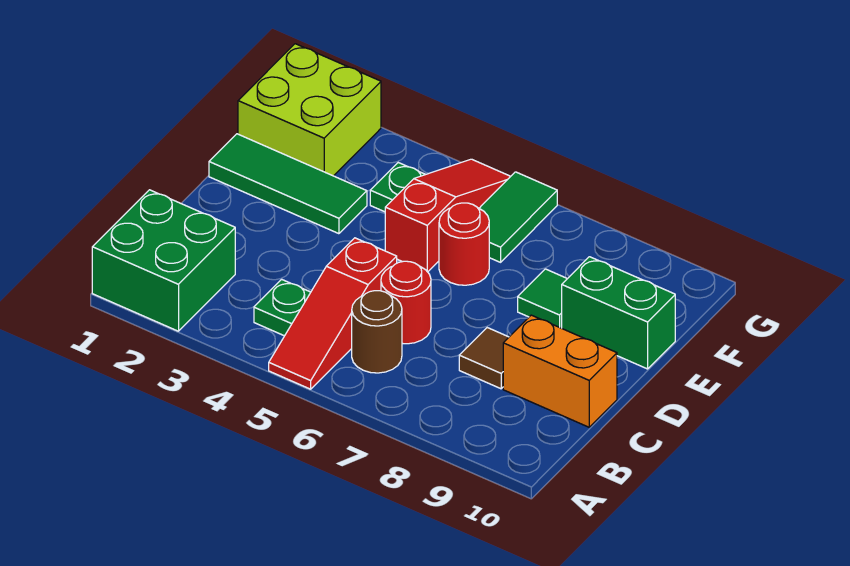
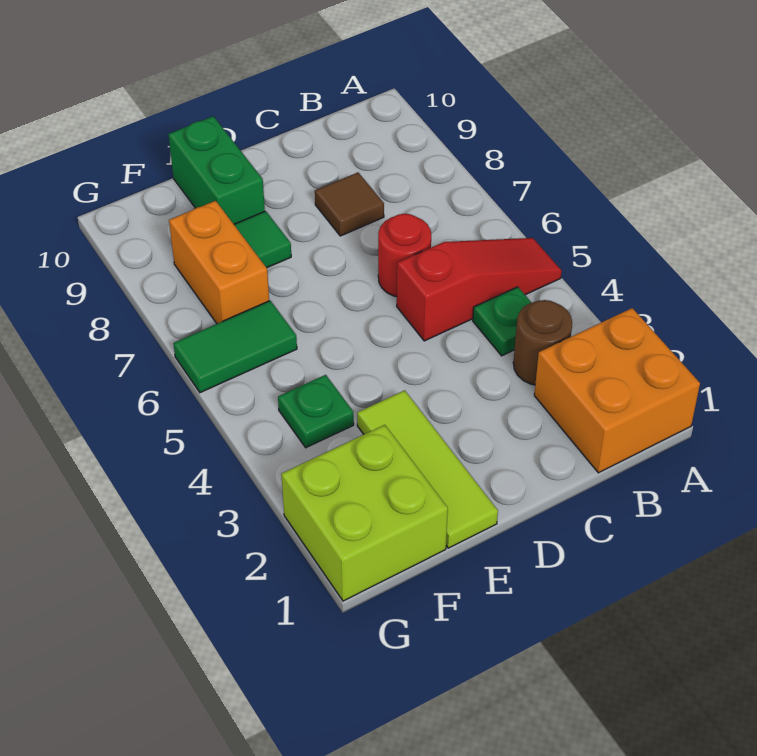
green brick A1:B2 level 1 -> orange brick A1:B2 level 1
brown round brick B6 level 1 -> brown round brick B3 level 1
orange brick C9:C10 level 1 -> orange brick F7:F8 level 1
green tile E1:E3 level 1 -> lime tile E1:E3 level 1
red slope E5:G5 level 1 top E -> none
red round brick E6 level 1 -> none

